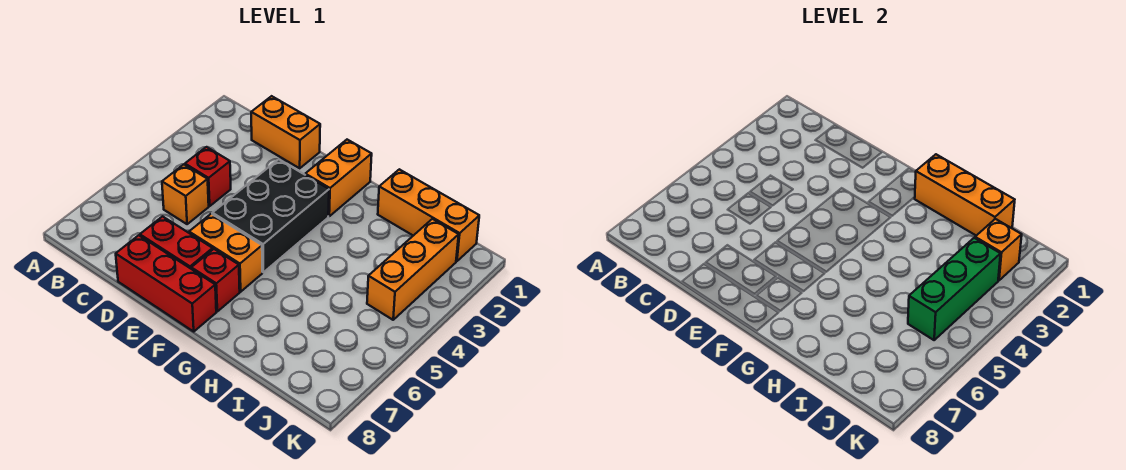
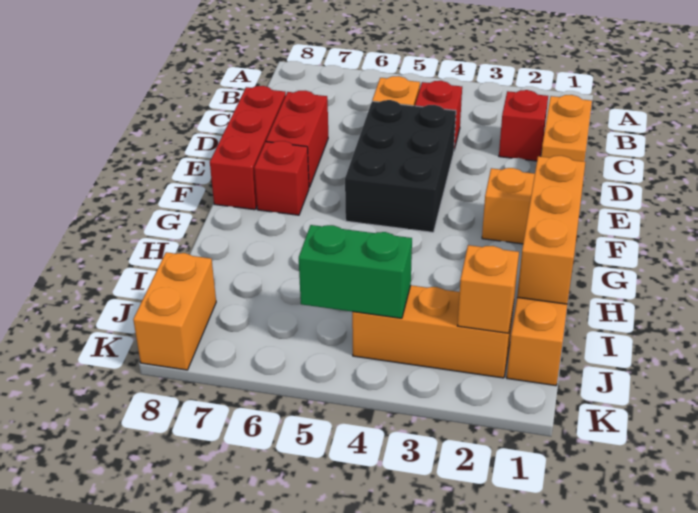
none -> red brick C2 level 1
black brick E3:F5 level 1 -> black brick D4:F5 level 1
orange brick E6:F6 level 1 -> orange brick J8:K8 level 1
green brick J3:J5 level 2 -> green brick J4:J5 level 2

